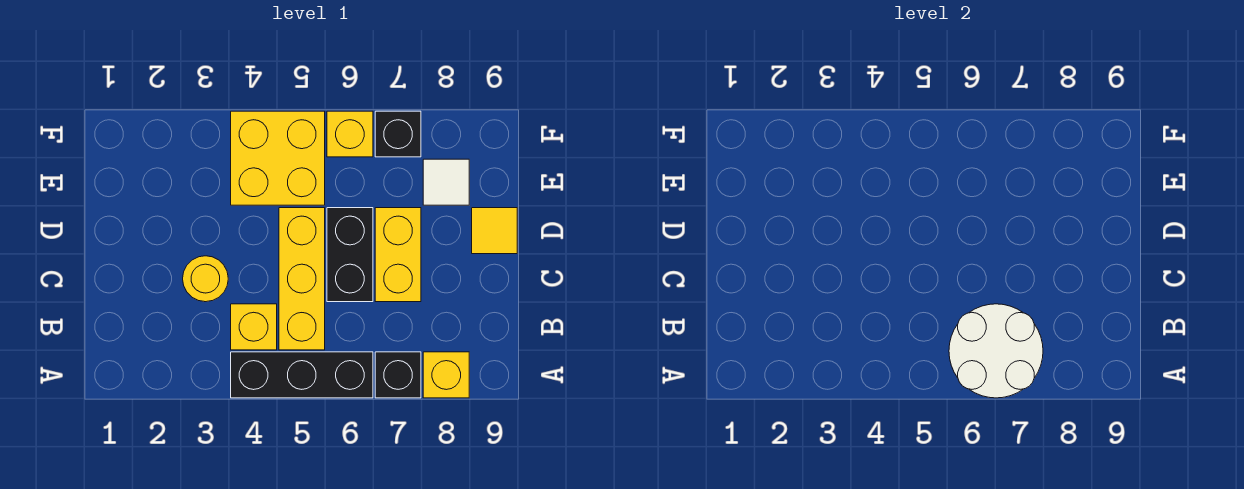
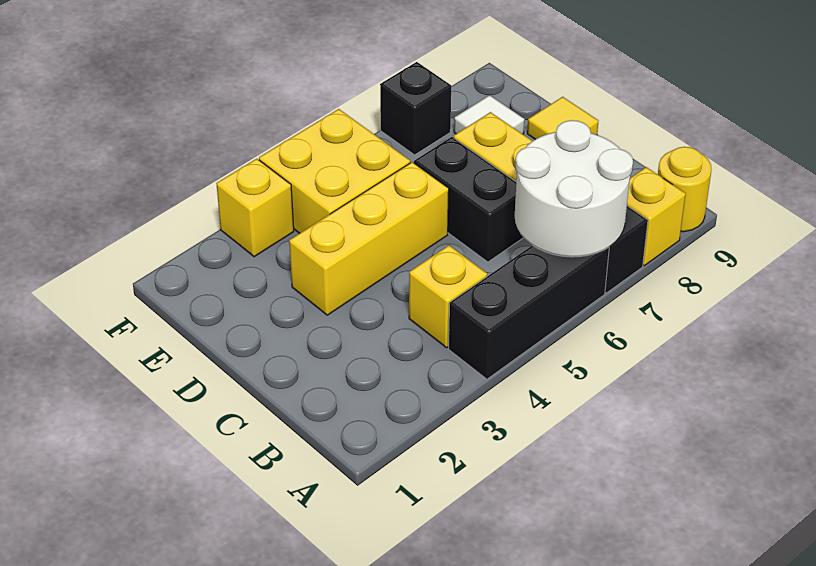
yellow brick B5:D5 level 1 -> yellow brick D3:D5 level 1
yellow round brick C3 level 1 -> yellow round brick A9 level 1
yellow brick F6 level 1 -> yellow brick F3 level 1

